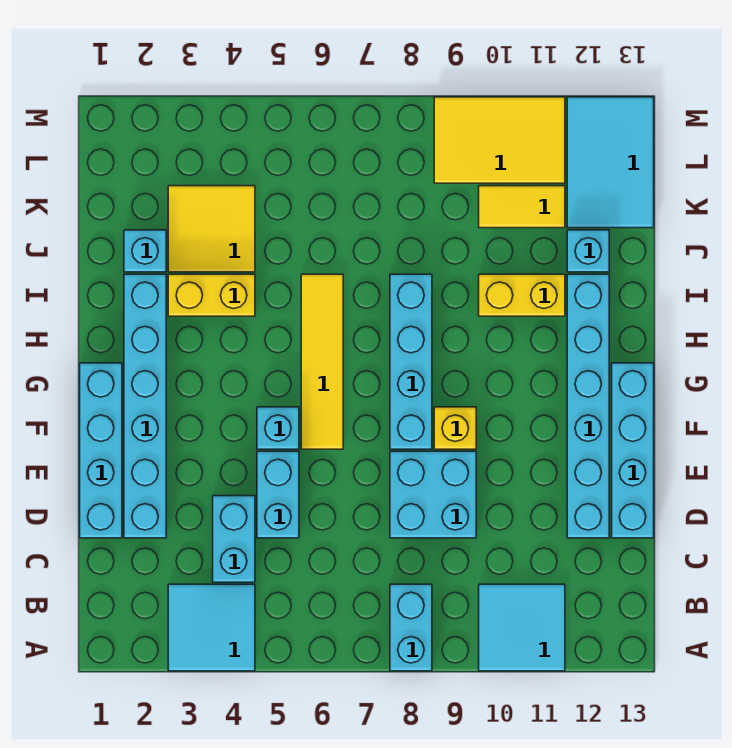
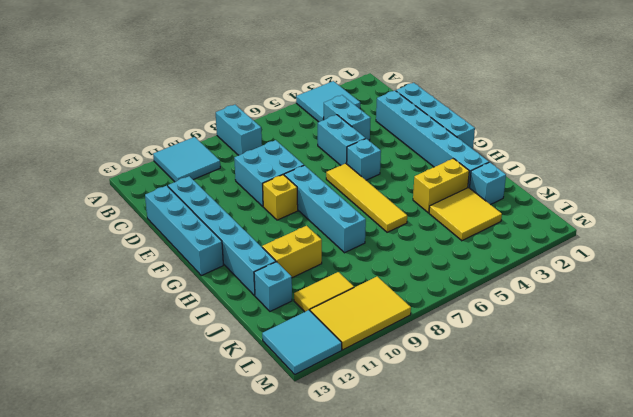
cyan tile K12:M13 level 1 -> cyan tile L12:M13 level 1

